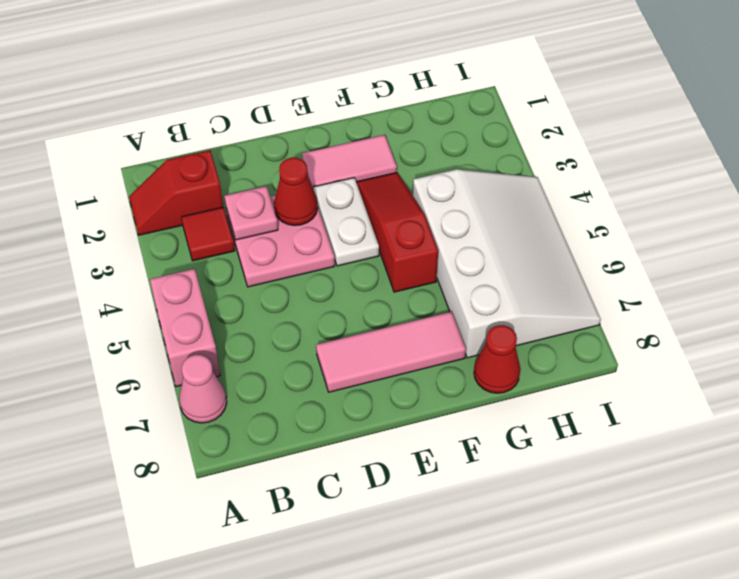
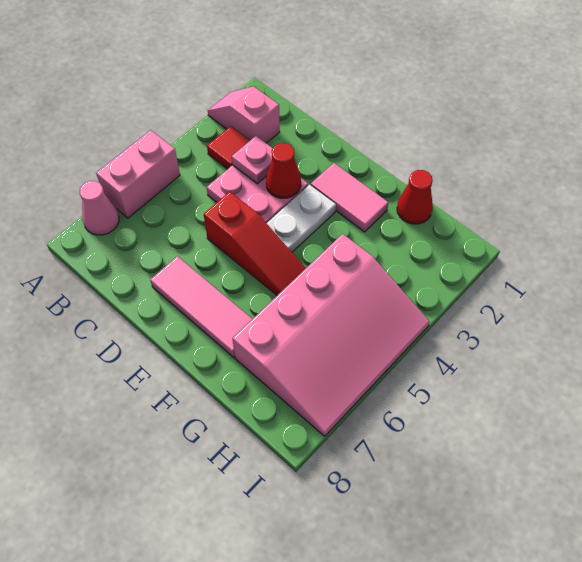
red slope A2:B2 level 1 top B -> pink slope A2:B2 level 1 top B
red slope F3:F5 level 1 top 5 -> red slope D5:F5 level 1 top D
white slope G4:I7 level 1 top G -> pink slope G4:I7 level 1 top G
red cone G8 level 1 -> red cone G1 level 1

